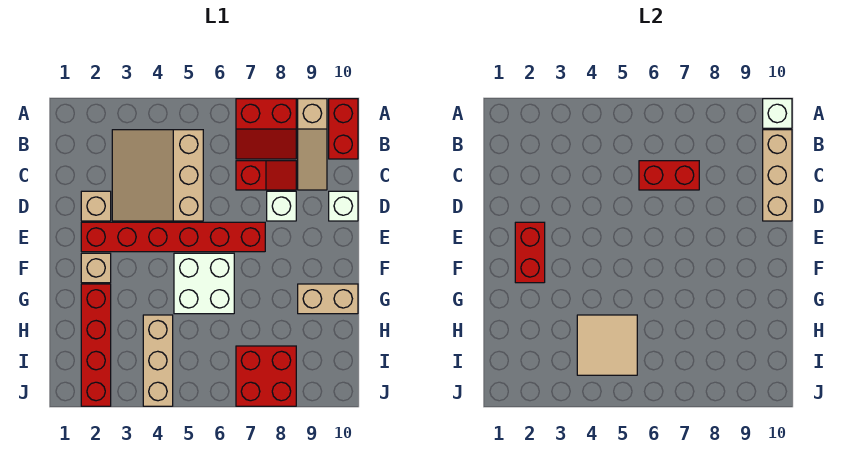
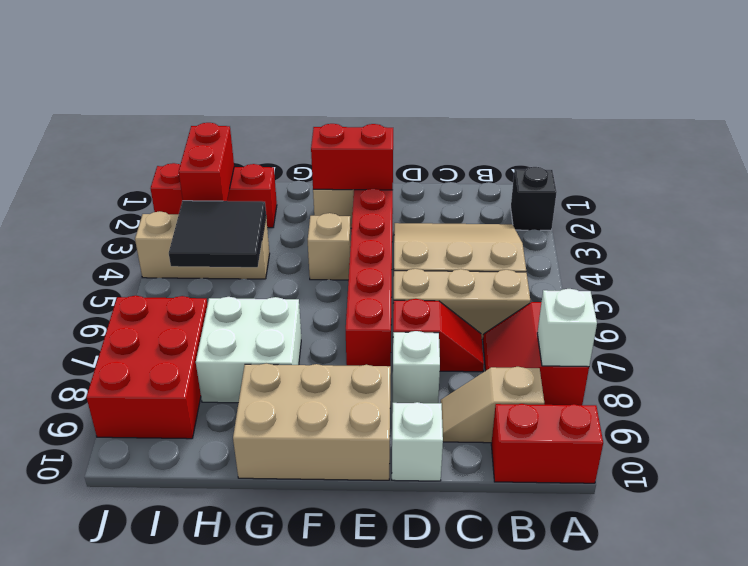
none -> black brick A2 level 1
tan slope A9:C9 level 1 top A -> tan slope B9:C9 level 1 top B
white brick A10 level 2 -> white brick A8 level 2
tan brick B10:D10 level 2 -> tan brick B6:D6 level 1
red brick C6:C7 level 2 -> red brick I2:I3 level 2
red slope C7:C8 level 1 top 7 -> red slope C7:D7 level 1 top D
tan brick D2 level 1 -> tan brick F4 level 1
white brick F5:G6 level 1 -> white brick G7:H8 level 1
red brick G2:J2 level 1 -> red brick H2:J2 level 1
tan brick G9:G10 level 1 -> tan brick E9:G10 level 1
tan tile H4:I5 level 2 -> black tile H4:I5 level 2
red brick I7:J8 level 1 -> red brick I7:J9 level 1

